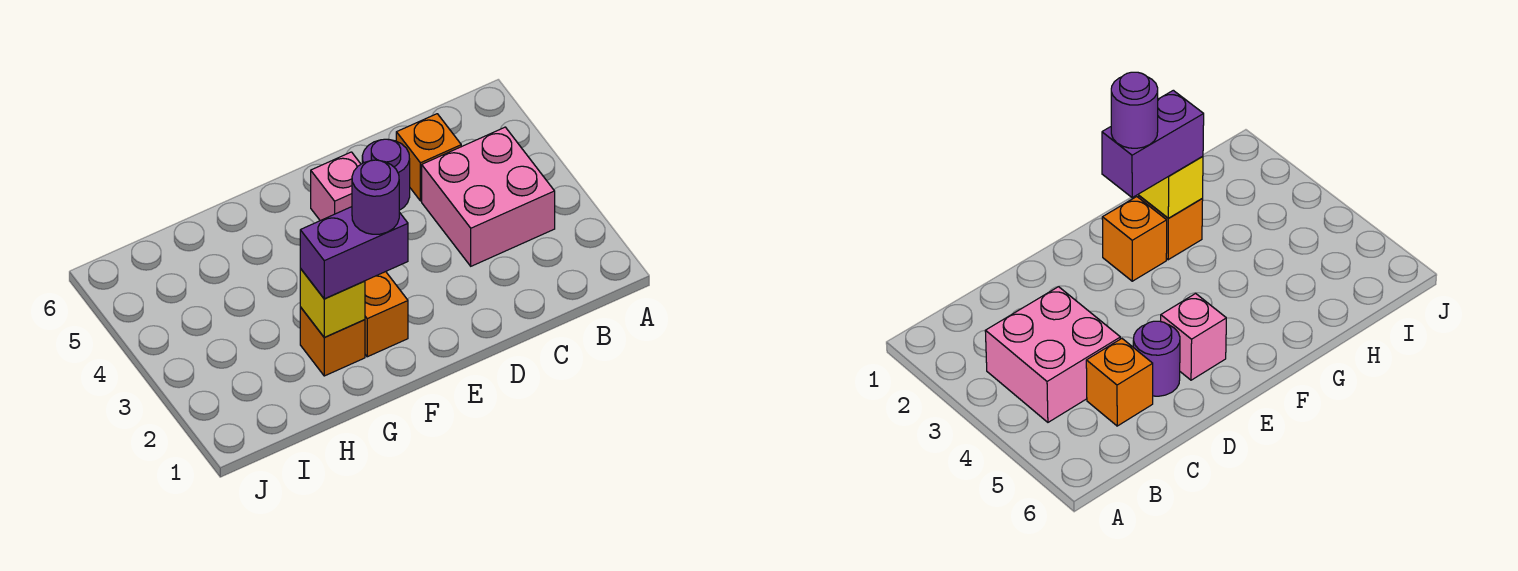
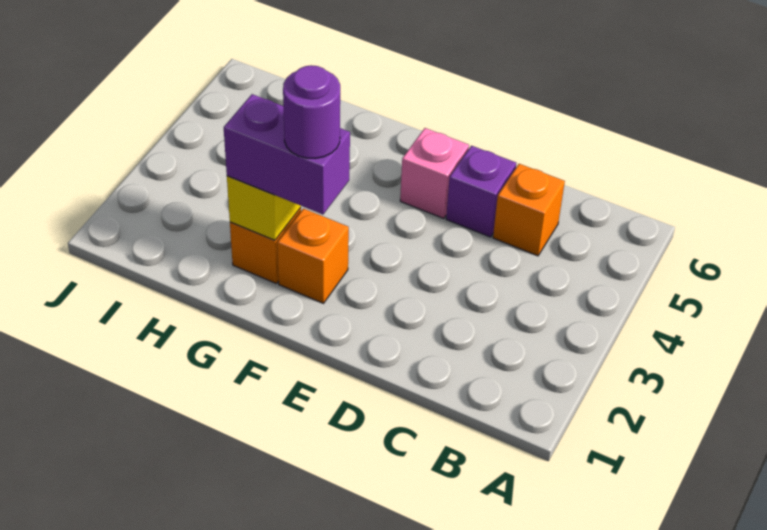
pink brick B3:C4 level 1 -> none
purple round brick D5 level 1 -> purple brick D5 level 1

